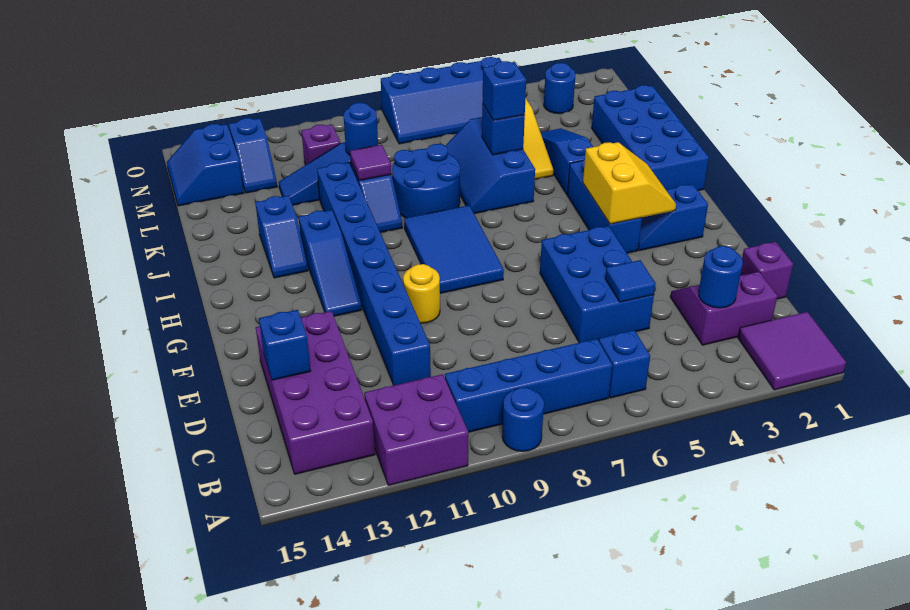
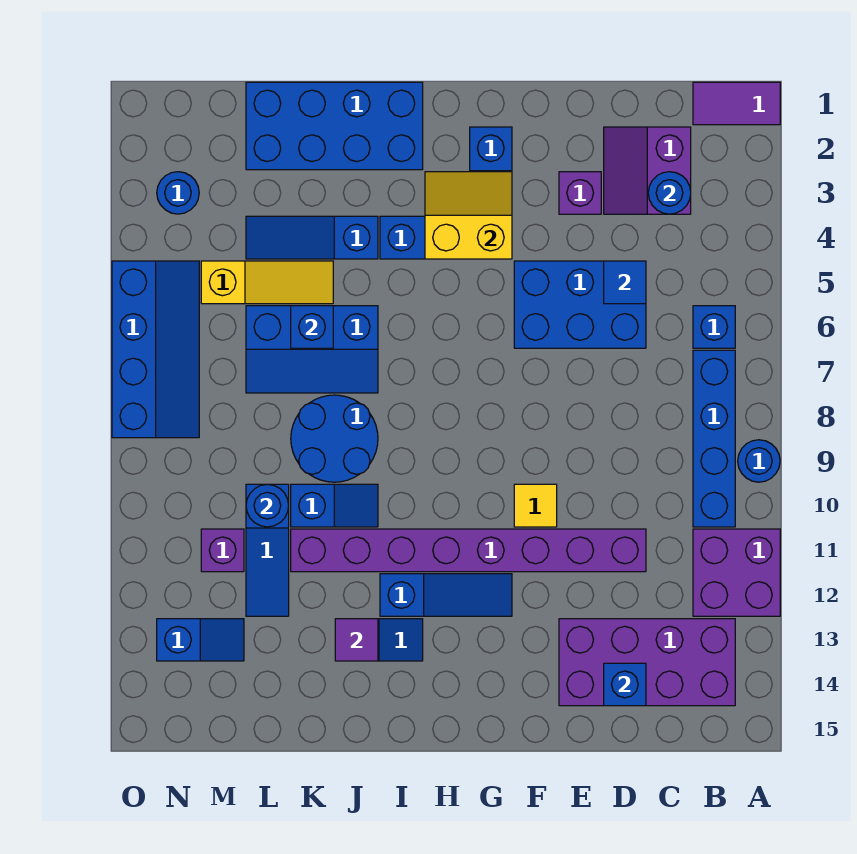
purple tile A1:B2 level 1 -> purple tile A1:B1 level 1
purple brick D1 level 1 -> purple brick E3 level 1
blue brick D11:K11 level 1 -> purple brick D11:K11 level 1
yellow round brick F10 level 1 -> yellow tile F10 level 1
blue tile G8:I9 level 1 -> none
blue brick K6 level 3 -> none
purple tile K10 level 2 -> purple tile J13 level 2
blue slope M14:N15 level 1 top 14 -> none

